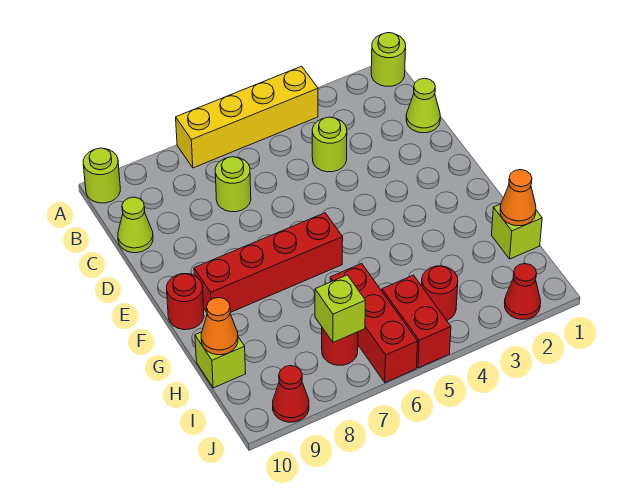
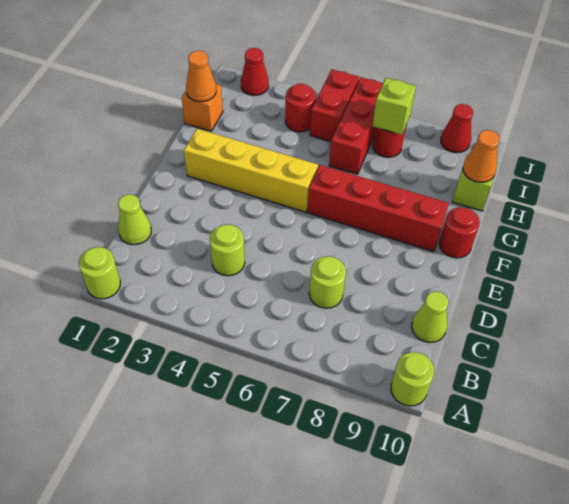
yellow brick A4:A7 level 1 -> yellow brick F2:F5 level 1
lime brick H1 level 1 -> orange brick H1 level 1

